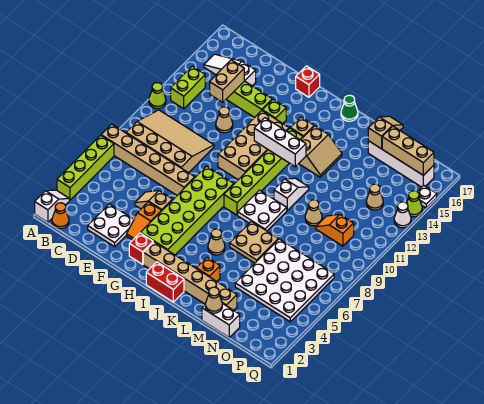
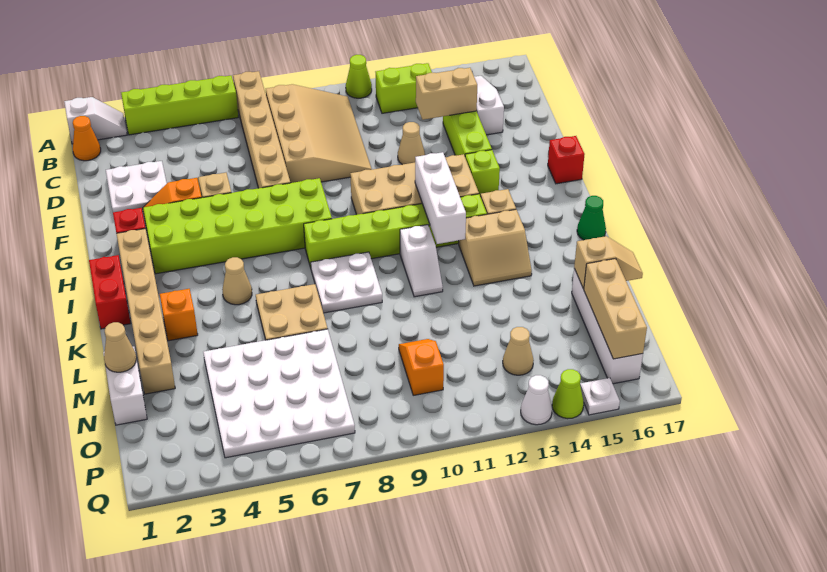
white slope K10:K11 level 1 top 10 -> white slope J11:K11 level 1 top J
tan cone M10 level 1 -> none

